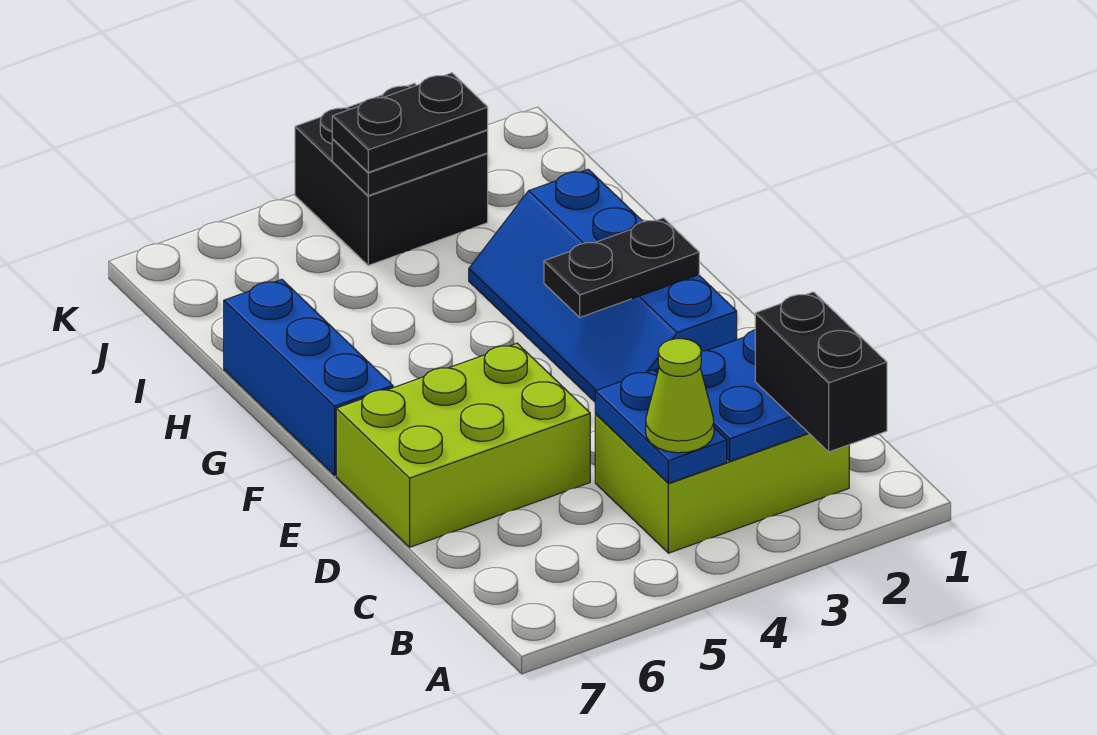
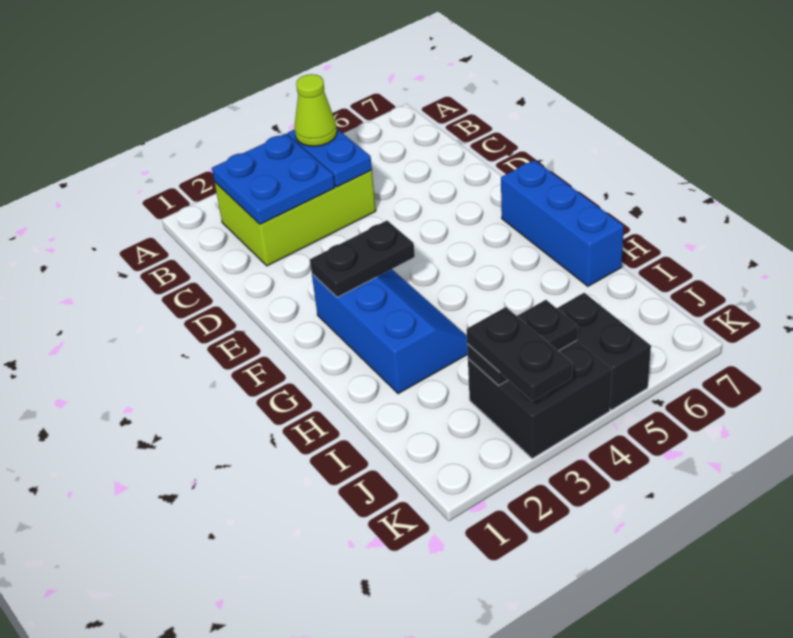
black brick A2:B2 level 3 -> black brick J5:K5 level 1
lime brick D5:E7 level 1 -> none
blue slope E2:H3 level 1 top 2 -> blue slope F2:H3 level 1 top 2
black plate J3:J4 level 3 -> black plate J3:K3 level 3

